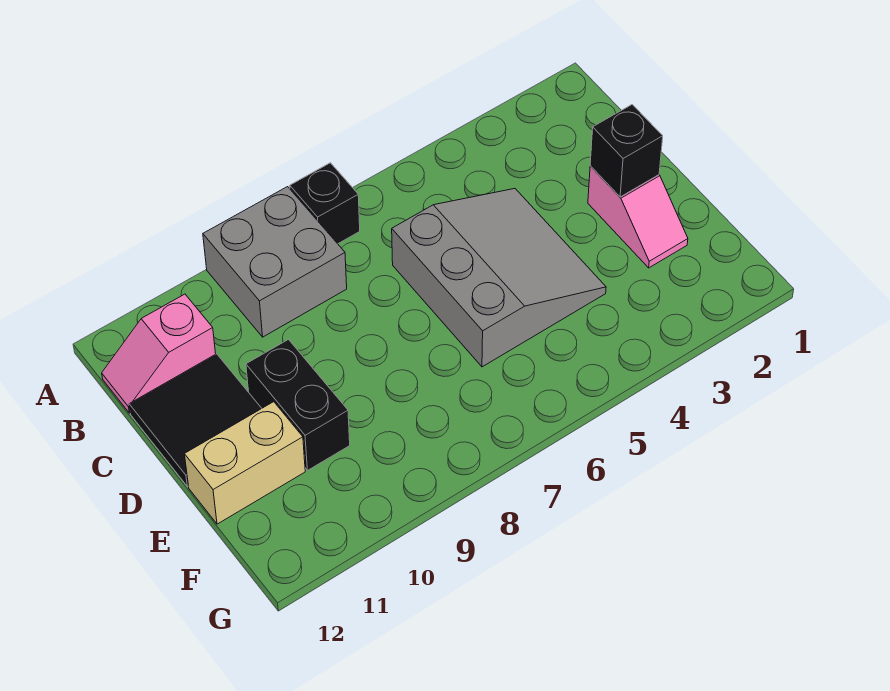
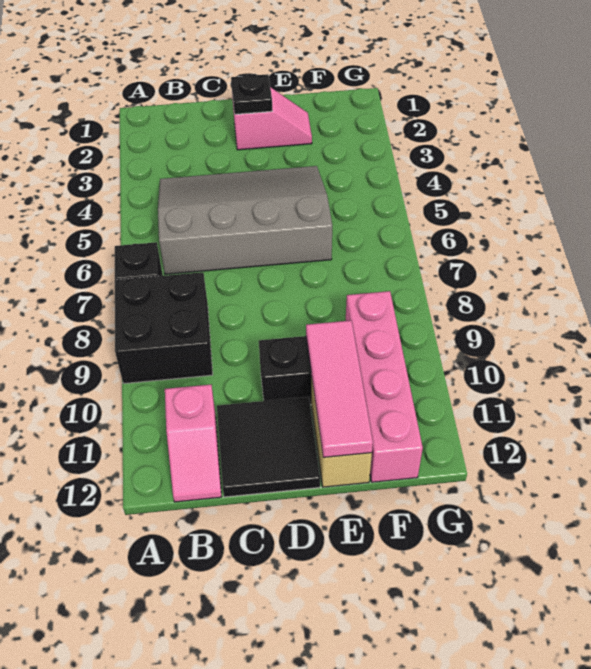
grey brick A8:B9 level 1 -> black brick A8:B9 level 1
grey slope C4:E6 level 1 top 6 -> grey slope B4:E6 level 1 top 6
black brick D2 level 2 -> black plate D2 level 2
none -> pink tile E10:E12 level 2
none -> pink brick F9:F12 level 1

